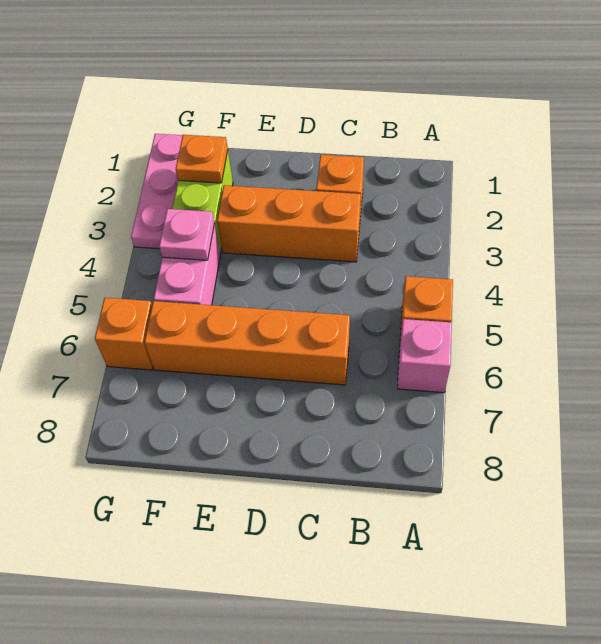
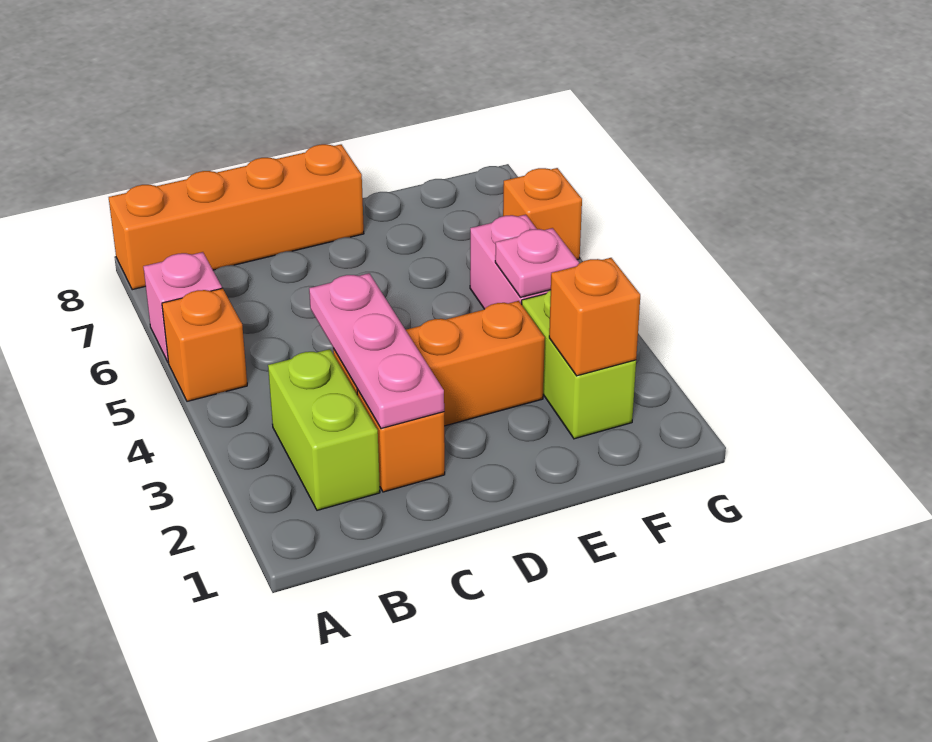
none -> lime brick B2:B3 level 1
orange brick C6:F6 level 1 -> orange brick A8:D8 level 1
orange plate F2 level 2 -> orange brick F2 level 2
pink plate G1:G3 level 1 -> pink plate C2:C4 level 2

